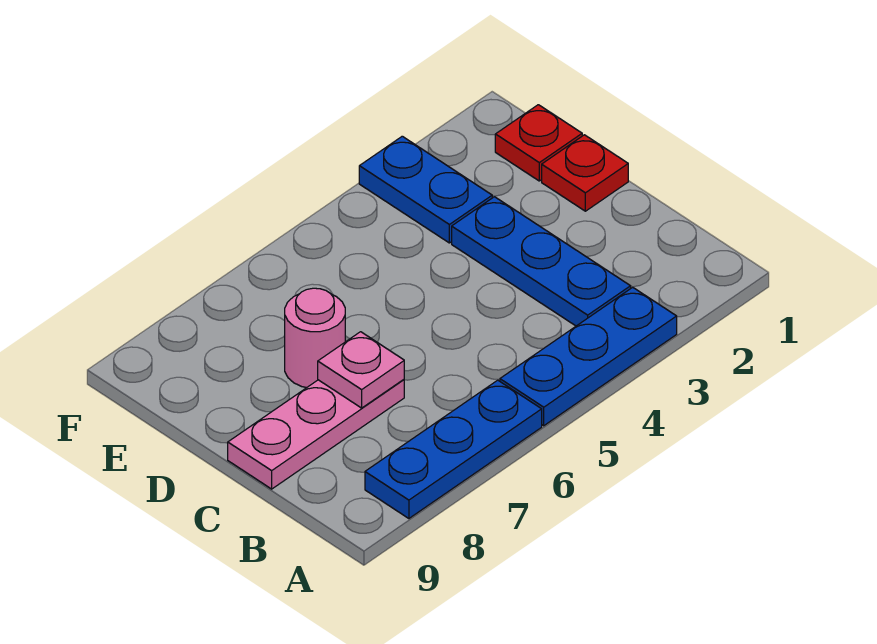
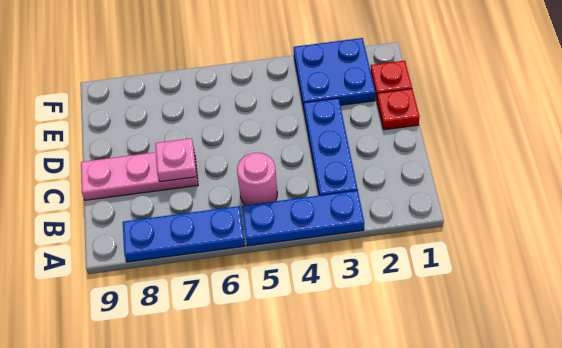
pink round brick D7 level 1 -> pink round brick B5 level 1
blue plate E3:F3 level 1 -> blue plate E2:F3 level 1

